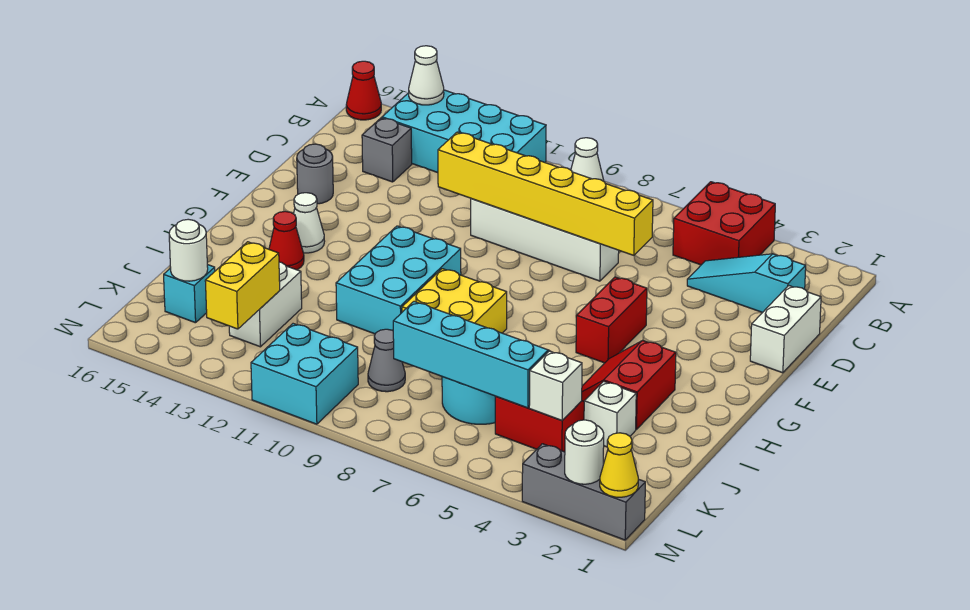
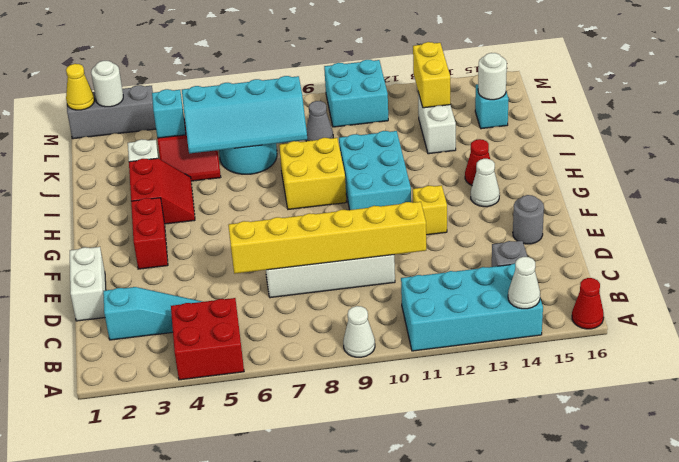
red brick F5:G5 level 1 -> red brick F3:G3 level 1
none -> yellow brick F12 level 1
white brick K4 level 2 -> cyan brick K4 level 2

